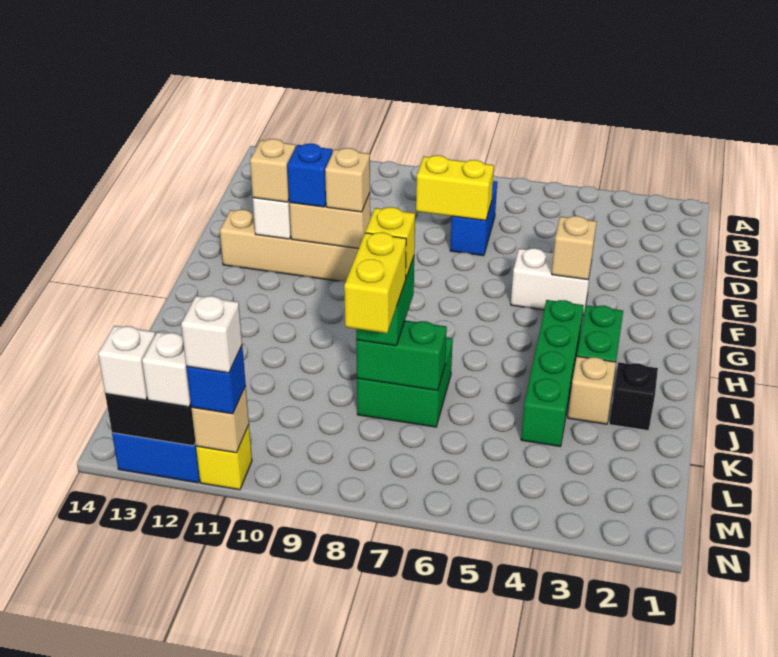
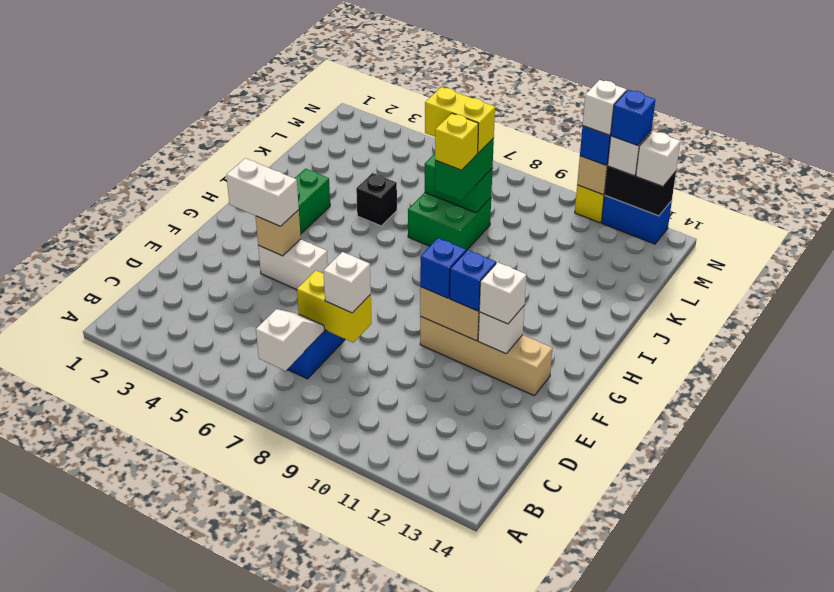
none -> white slope B7:C7 level 2 top B
none -> white brick D8 level 3
none -> white brick F3:F4 level 3
tan brick F10 level 3 -> blue brick F10 level 3
tan brick F12 level 3 -> white brick F12 level 3
green brick H4:K4 level 1 -> none
black brick J2 level 1 -> black brick J5 level 1
tan brick J3 level 1 -> none
yellow brick K8:L8 level 4 -> yellow brick K7:K8 level 4
none -> blue brick N12 level 4

